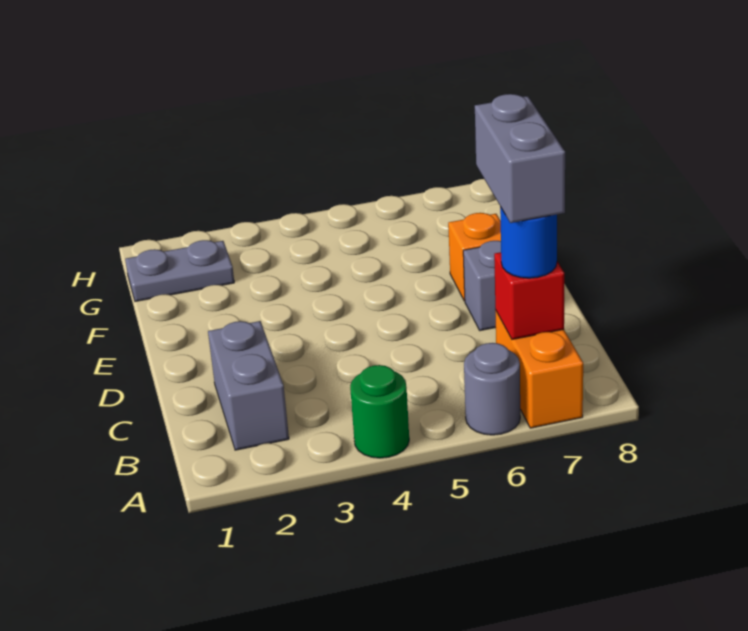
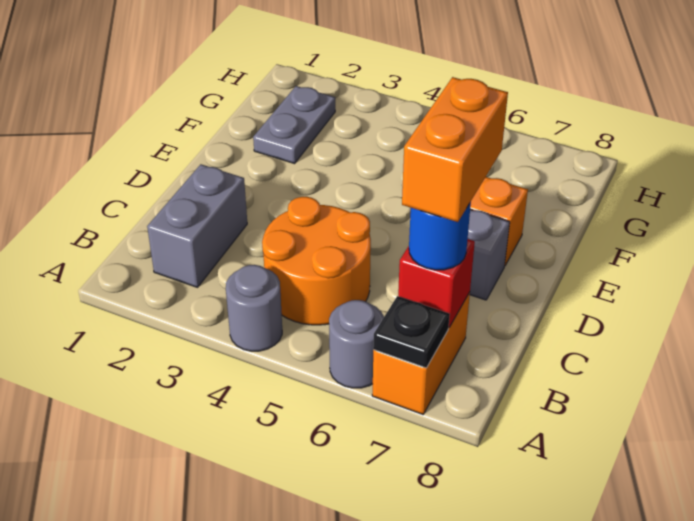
green round brick A4 level 1 -> grey round brick A4 level 1
none -> black plate A7 level 2
none -> orange round brick B4:C5 level 1
grey brick B7:C7 level 4 -> orange brick B7:C7 level 4
grey plate G1:G2 level 1 -> grey plate F2:G2 level 1

